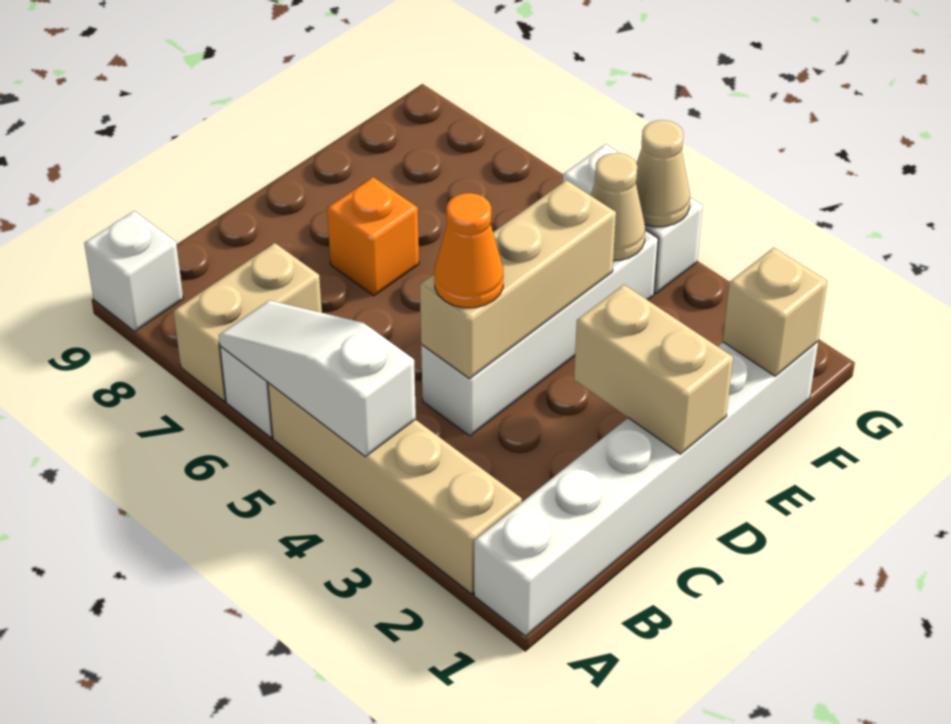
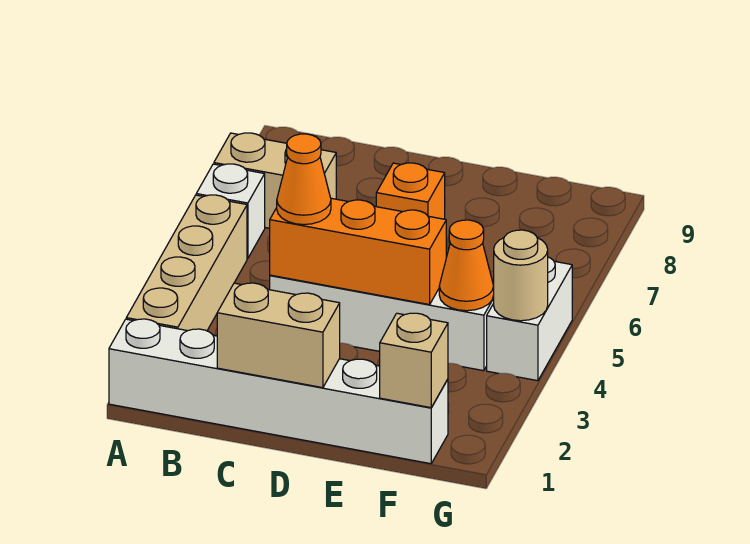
white slope A4:A6 level 2 top 4 -> none
white brick A9 level 1 -> none
tan brick C4:E4 level 2 -> orange brick C4:E4 level 2
tan brick D1:D2 level 2 -> tan brick C1:D1 level 2
tan cone F4 level 2 -> orange cone F4 level 2
tan cone G4 level 2 -> tan round brick G4 level 2

